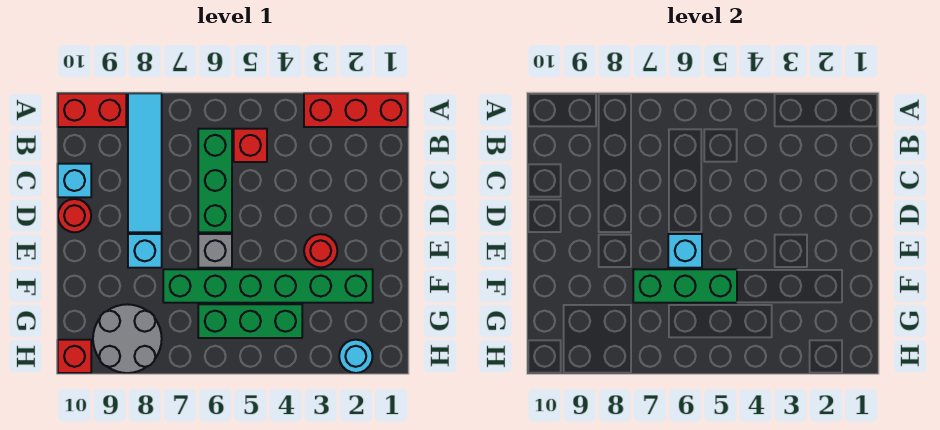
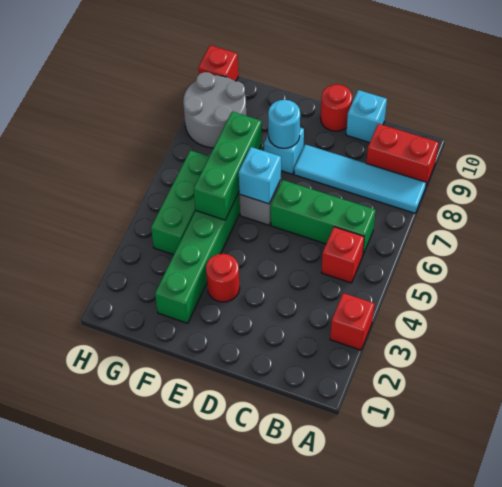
red brick A1:A3 level 1 -> red brick A3 level 1
red brick A9:A10 level 1 -> red brick A9:B9 level 1
cyan round brick H2 level 1 -> cyan round brick E8 level 2

